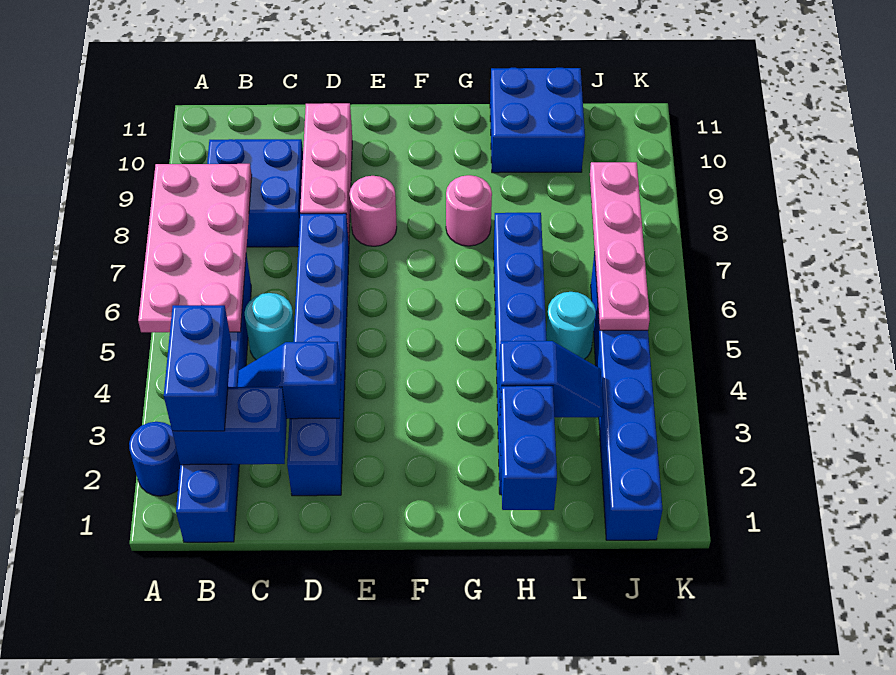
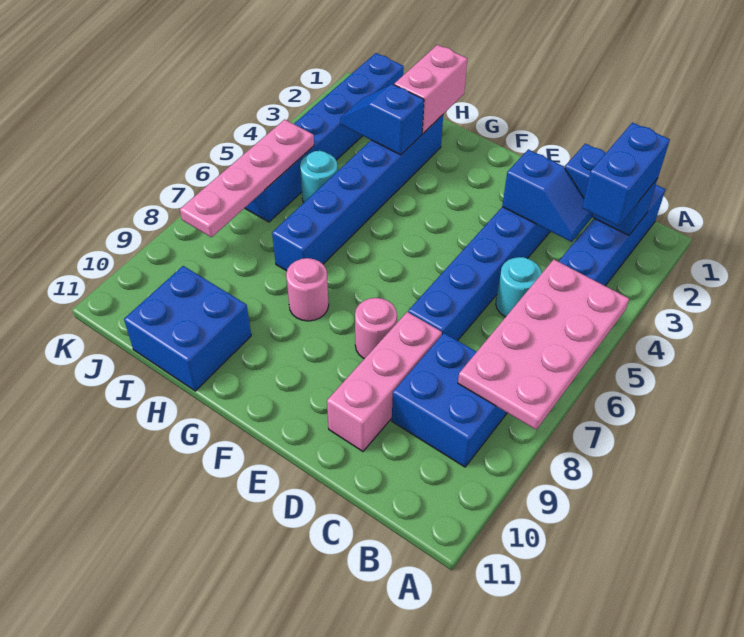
blue round brick A2 level 1 -> none
blue brick H1:H2 level 2 -> pink brick H1:H2 level 2

